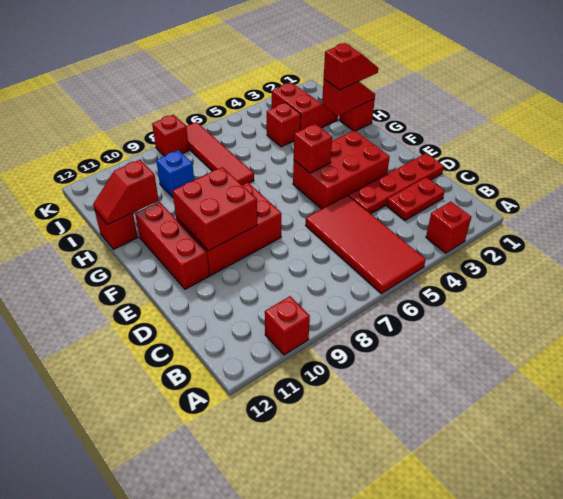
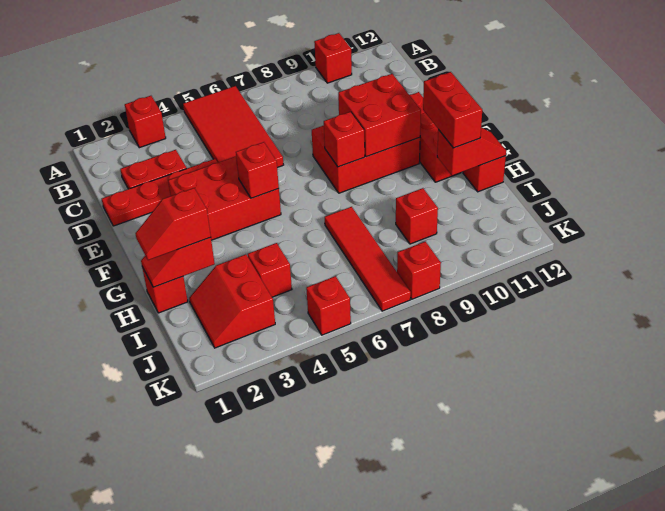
none -> red brick F8 level 2
none -> red brick G11:H11 level 3
blue brick I9 level 1 -> red brick I9 level 1
none -> red brick K5 level 1

